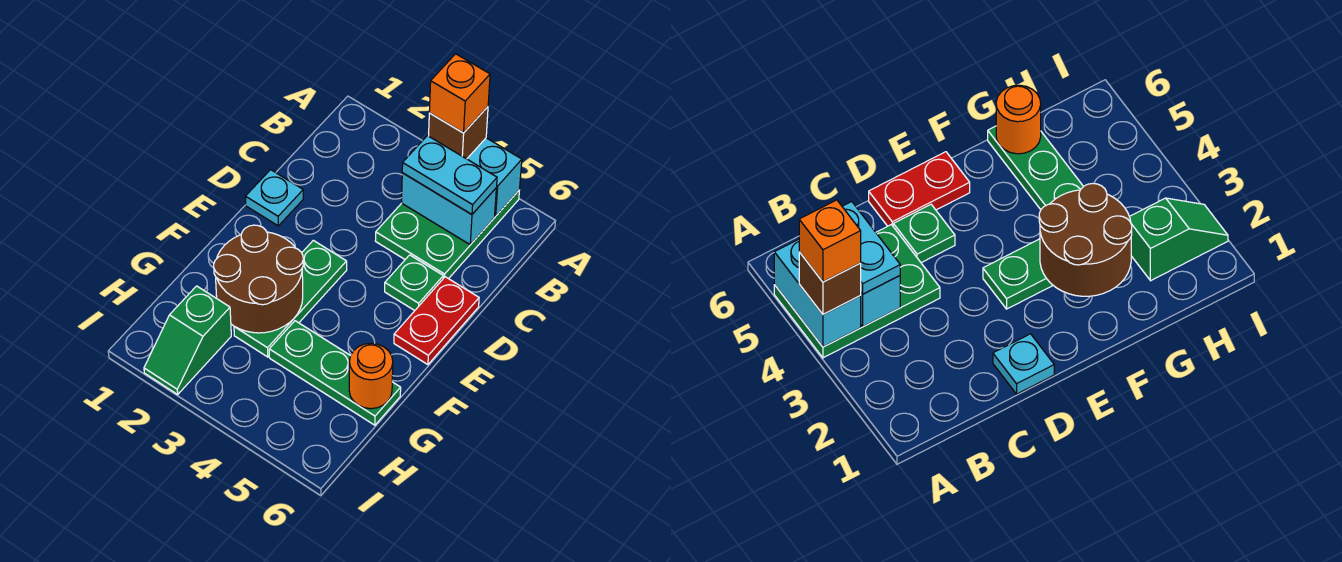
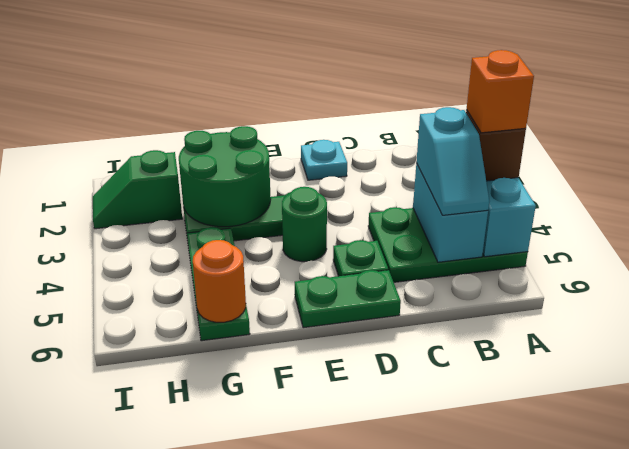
cyan plate B4:B5 level 3 -> cyan slope B4:B5 level 3 top 4
red plate D6:E6 level 1 -> green plate D6:E6 level 1
none -> green round brick E4 level 1
brown round brick F2:G3 level 2 -> green round brick F2:G3 level 2

